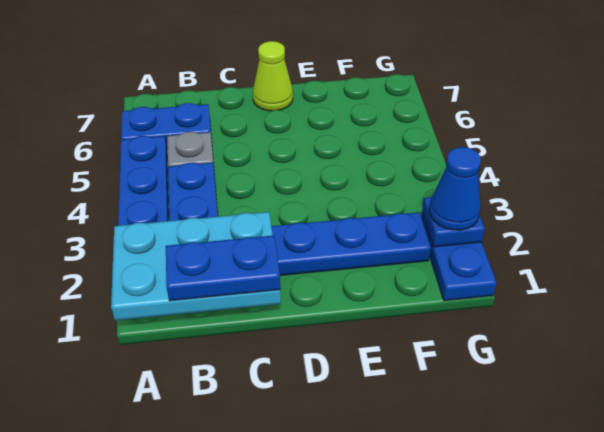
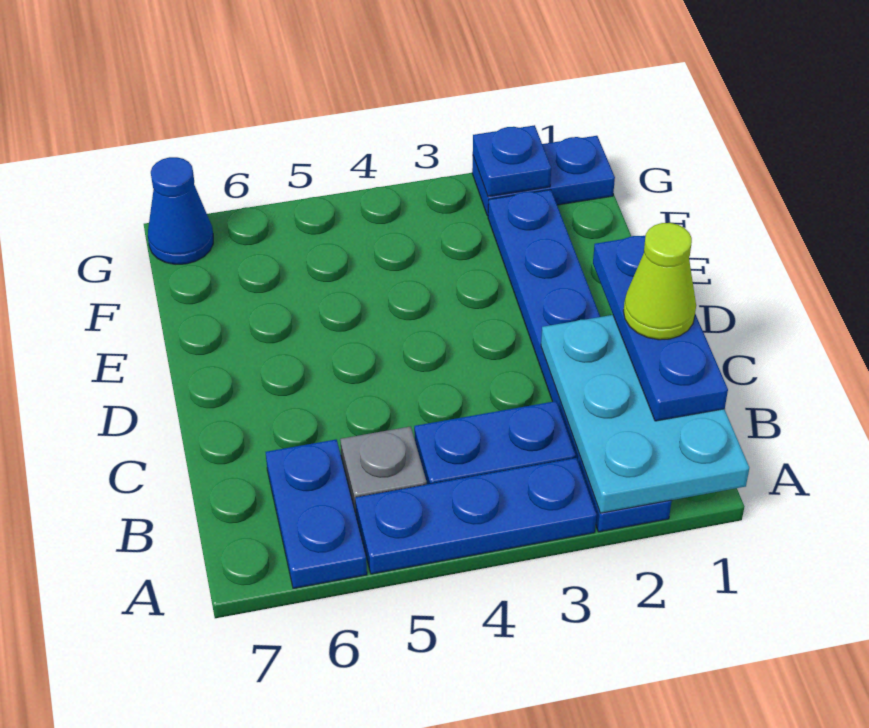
blue plate B1:C1 level 3 -> blue plate B1:D1 level 3
lime cone D7 level 1 -> lime cone C1 level 4
blue cone G2 level 3 -> blue cone G7 level 1

